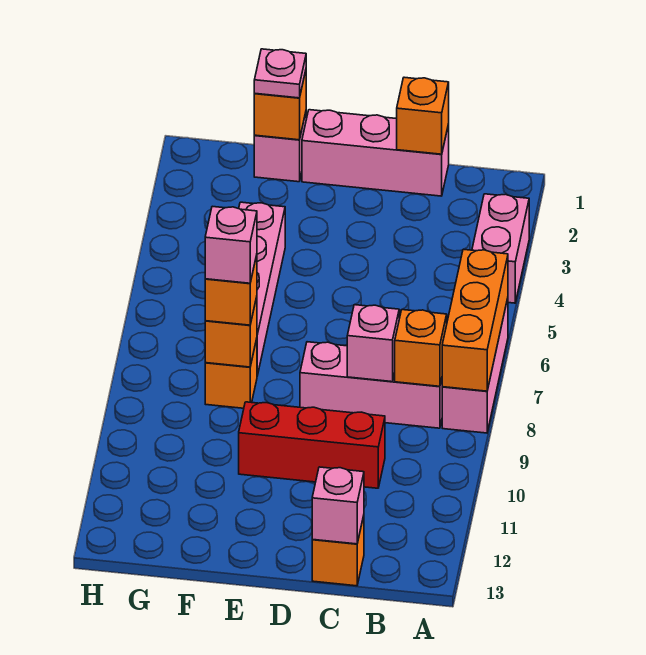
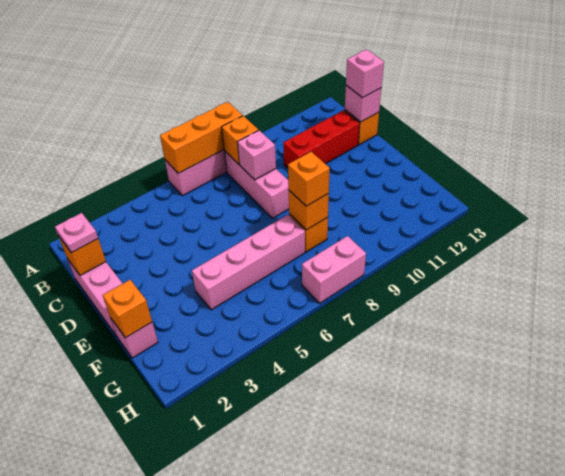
pink brick A3:A4 level 1 -> pink brick H7:H8 level 1
red brick C10:E10 level 1 -> red brick C10:C12 level 1
pink plate F1 level 3 -> pink plate C1 level 3
pink brick F8 level 4 -> pink brick C13 level 3

